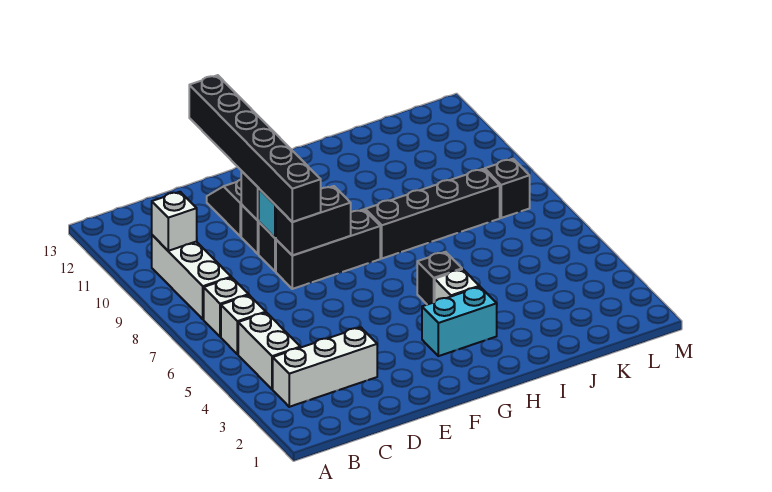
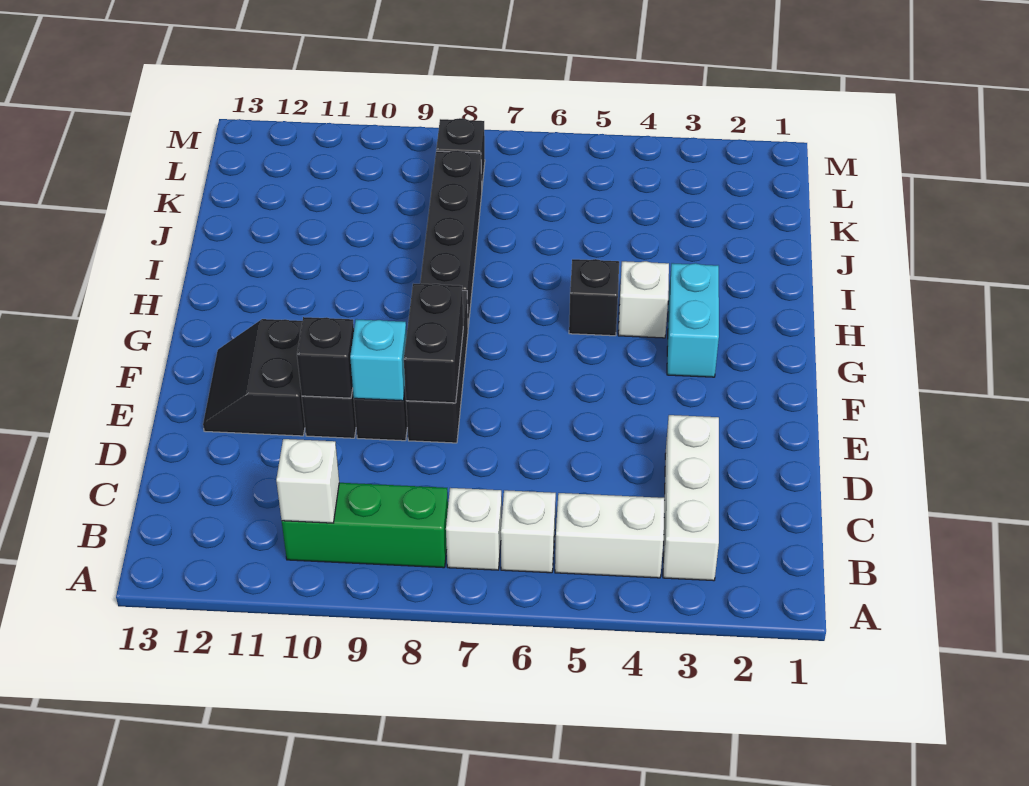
white brick B8:B10 level 1 -> green brick B8:B10 level 1
black brick E8:E13 level 3 -> none

